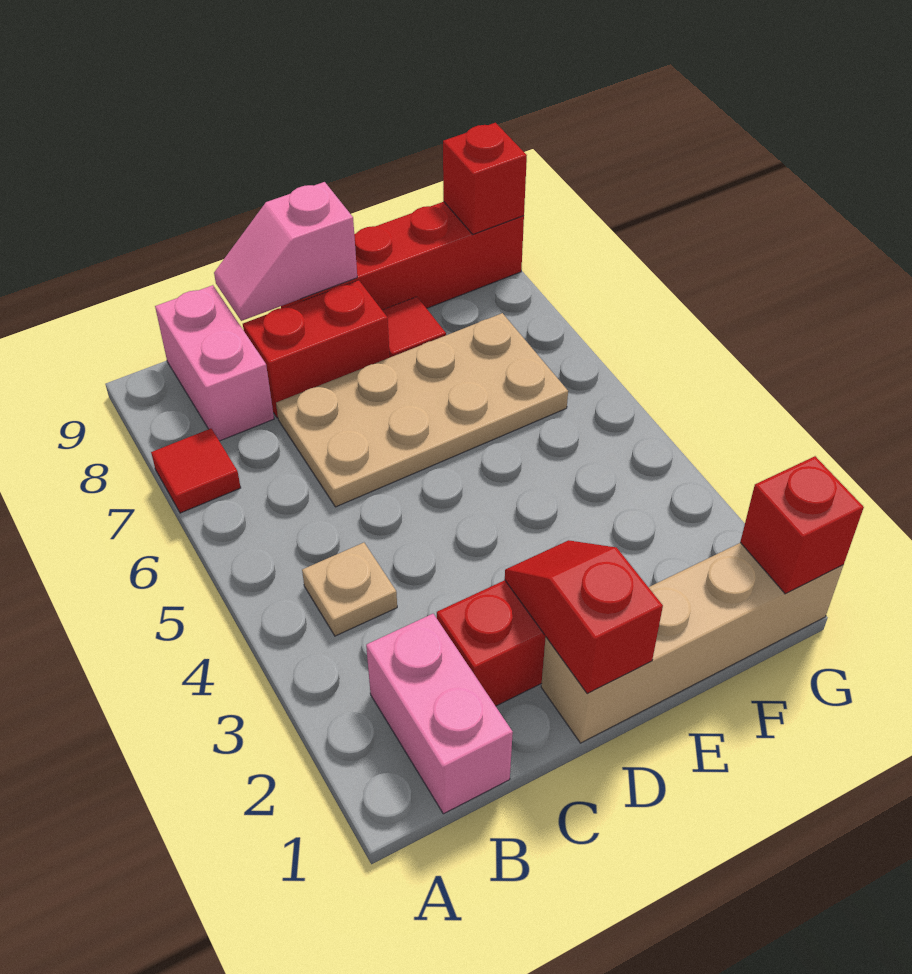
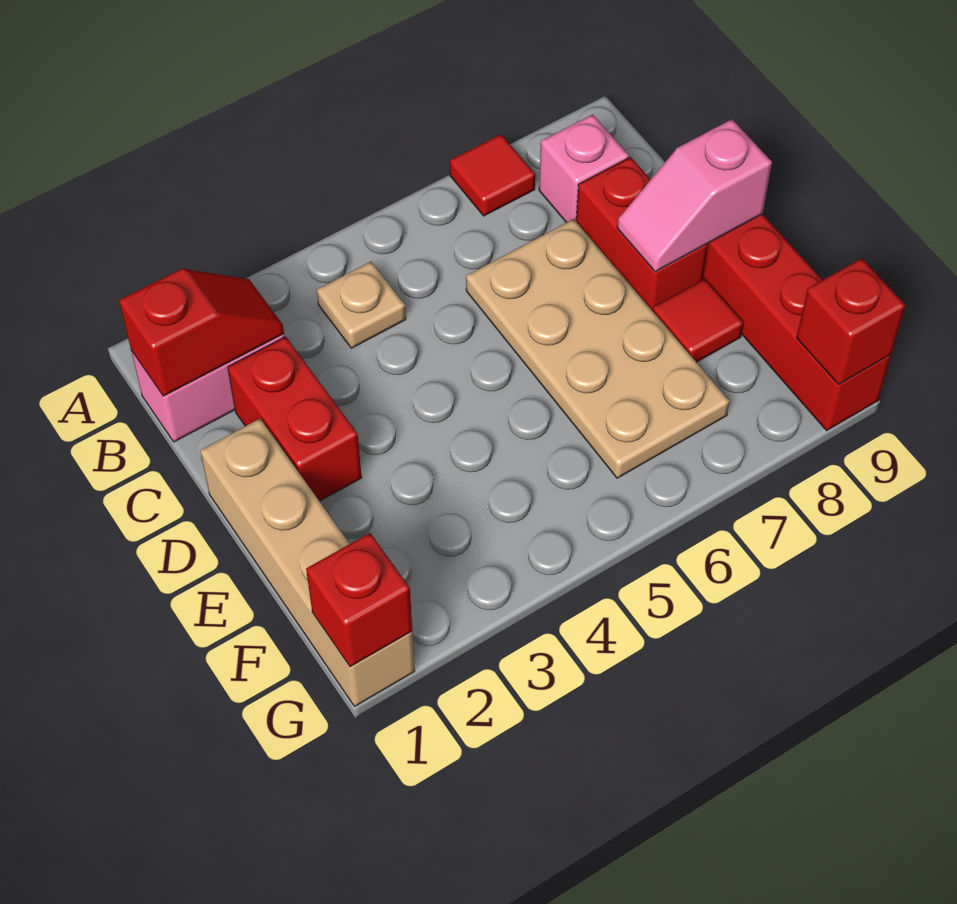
pink brick B8:B9 level 1 -> pink brick B8 level 1
pink slope C9:D9 level 2 top D -> pink slope D8:D9 level 2 top 9
red slope D1:D2 level 2 top 1 -> red slope B1:B2 level 2 top 1

